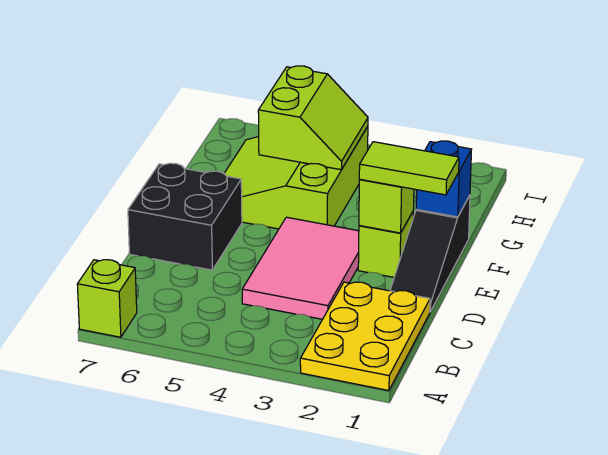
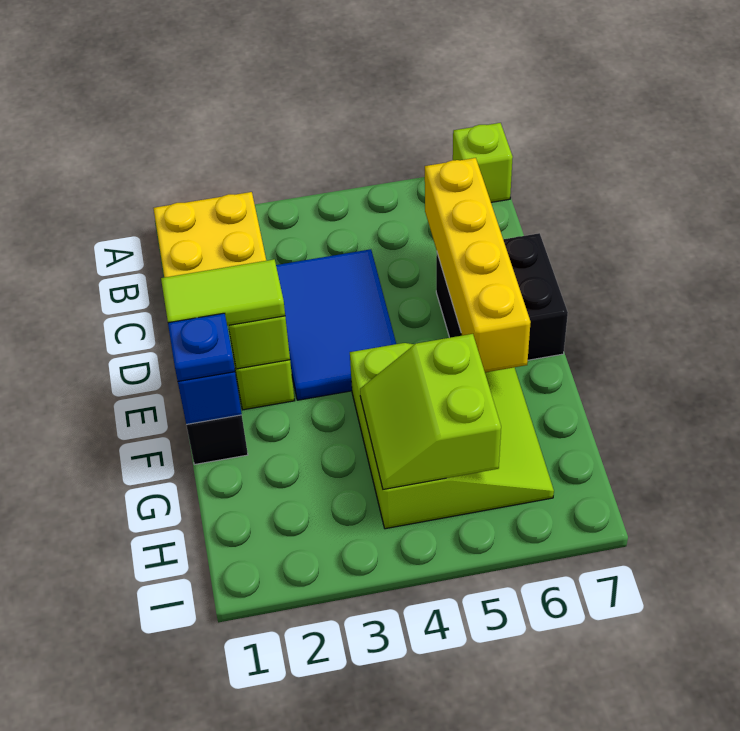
pink tile C3:E4 level 1 -> blue tile C3:E4 level 1
none -> yellow brick C6:F6 level 2
none -> blue plate F1 level 3

